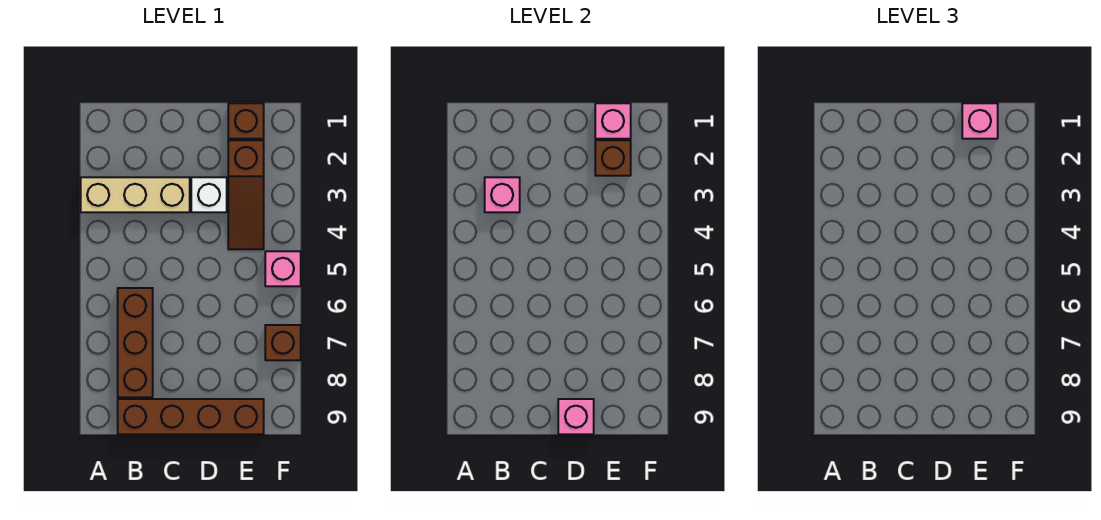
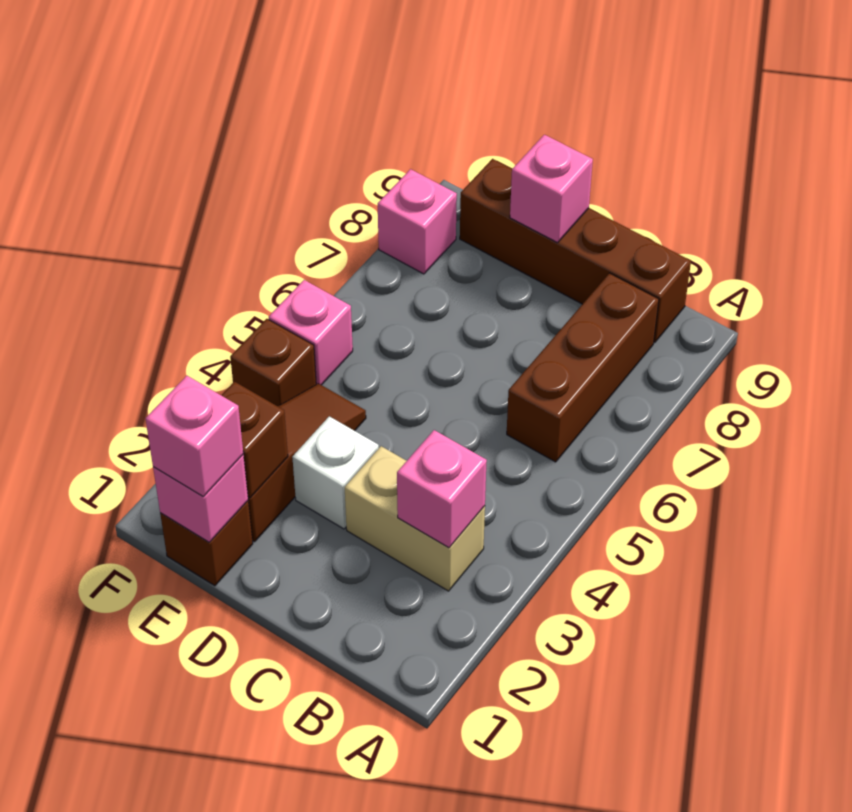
tan brick A3:C3 level 1 -> tan brick B3:C3 level 1
brown brick F7 level 1 -> brown brick F4 level 1
none -> pink brick F8 level 1

